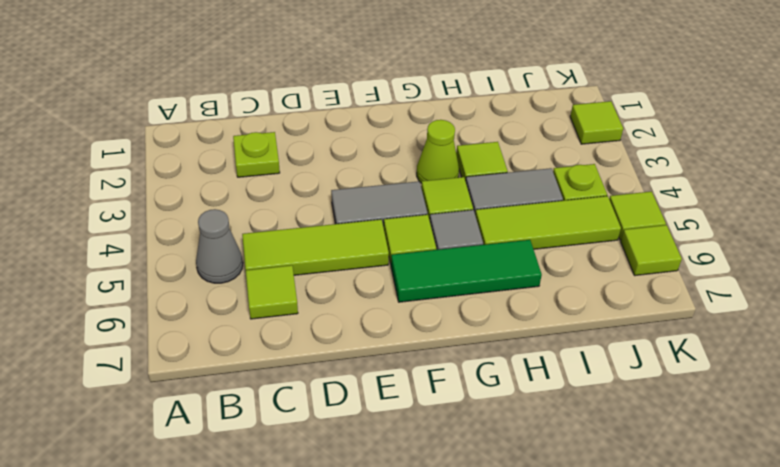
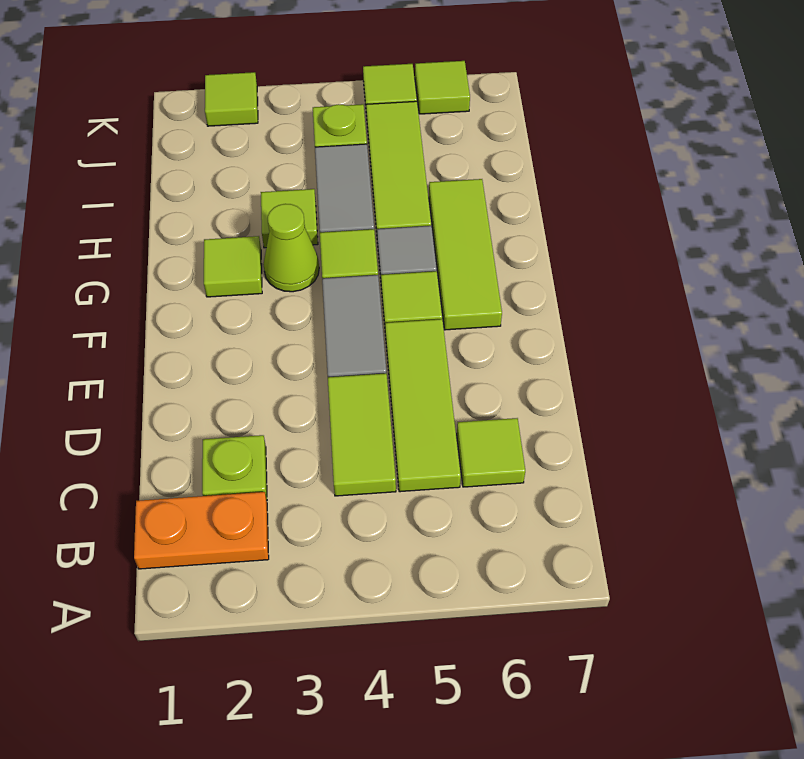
none -> orange plate B1:B2 level 1
grey cone B5 level 1 -> none
none -> lime tile C4:D4 level 1
green tile F6:H6 level 1 -> lime tile F6:H6 level 1
none -> lime tile G2 level 1

